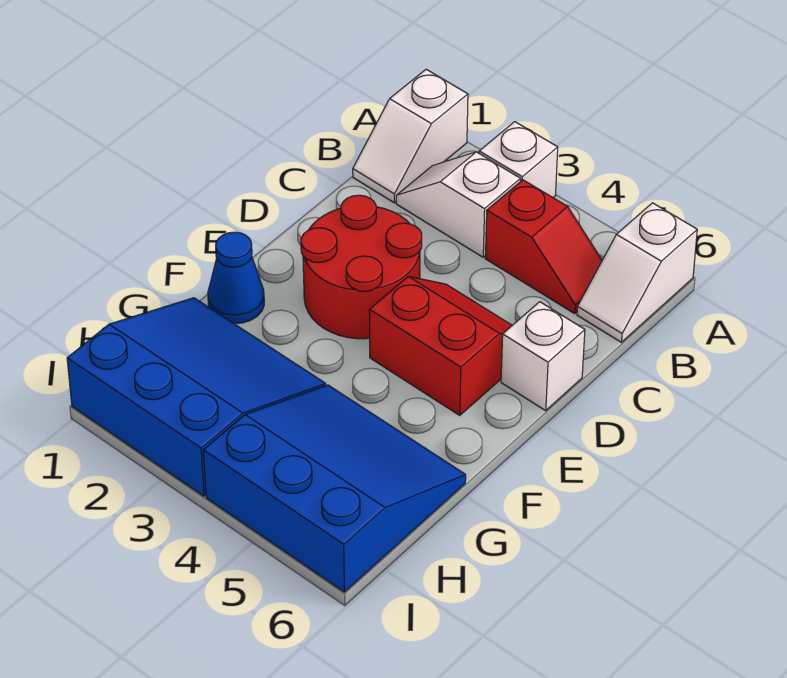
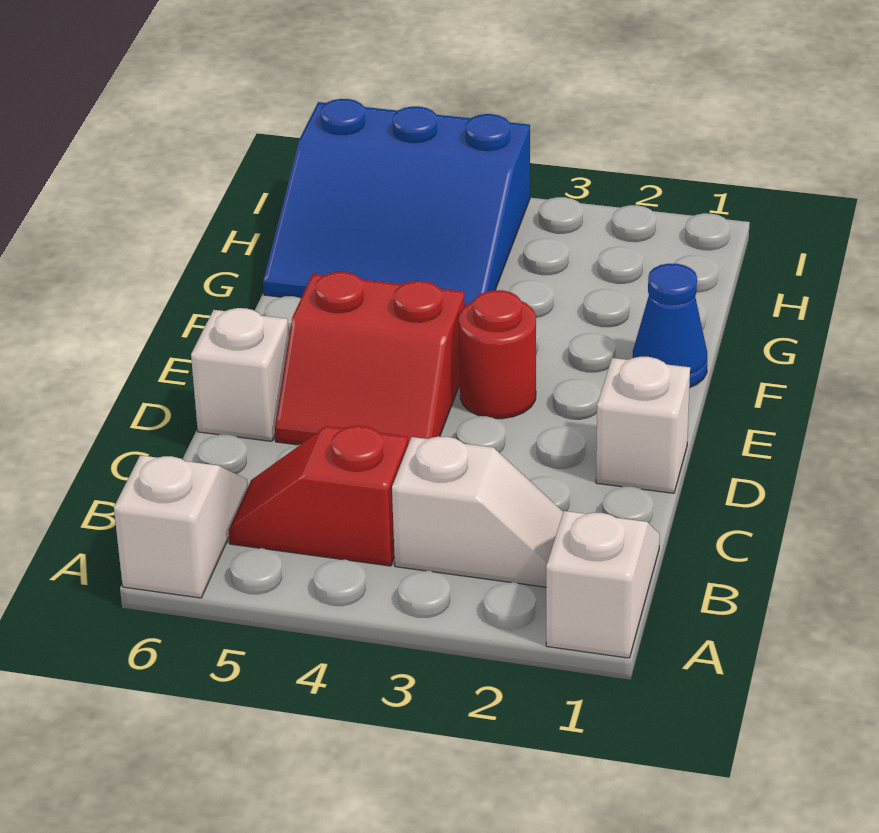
white brick A3 level 1 -> white brick D1 level 1
red round brick D2:E3 level 1 -> red round brick E3 level 1
blue slope G1:I3 level 1 top I -> none

